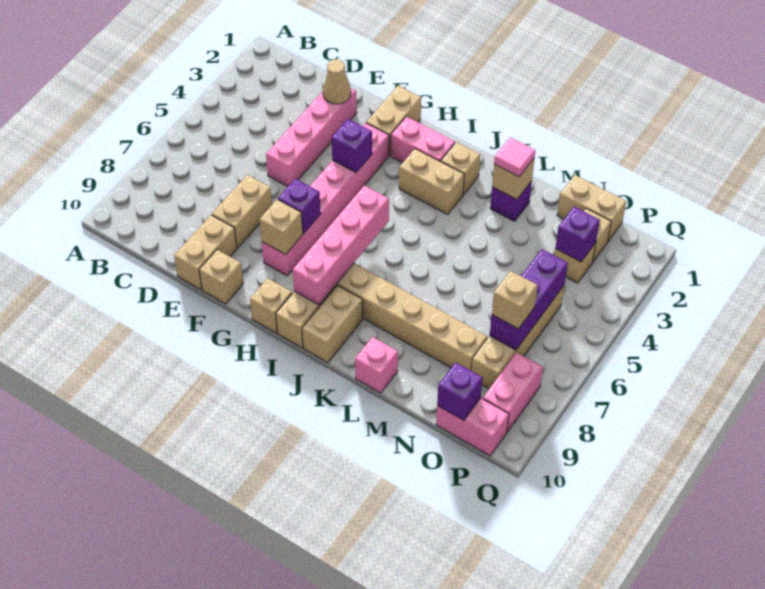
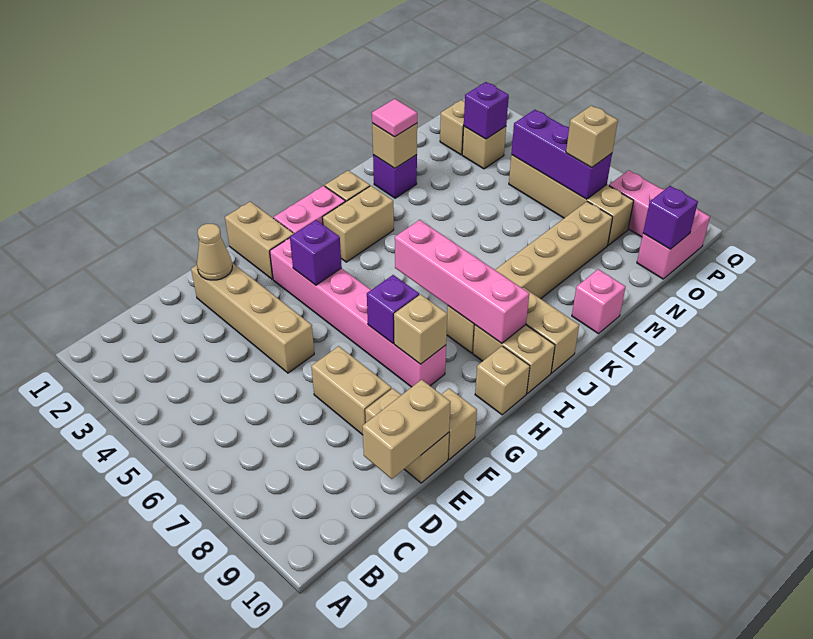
pink brick E2:E5 level 1 -> tan brick E2:E5 level 1
tan brick N1:O1 level 1 -> tan brick D10:E10 level 2

